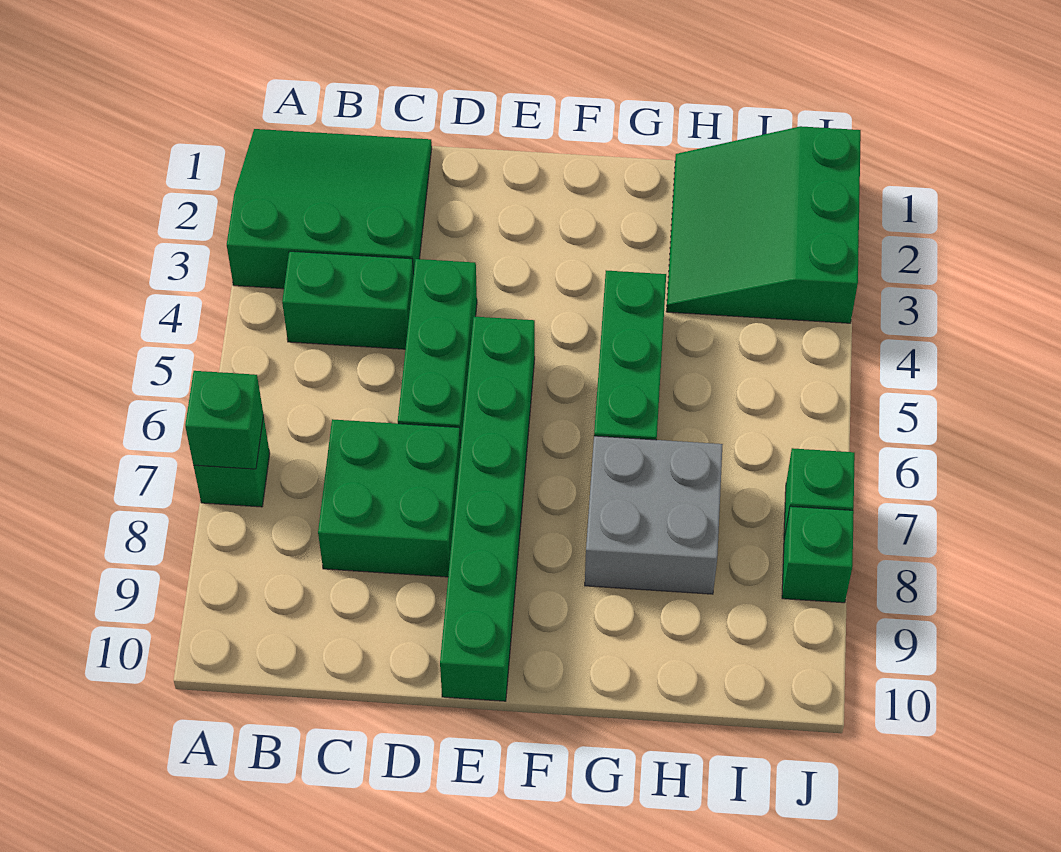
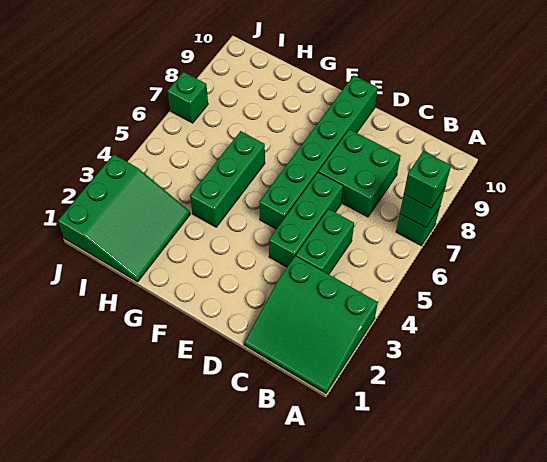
green brick B4:C4 level 1 -> green brick C4:C5 level 1
grey brick G7:H8 level 1 -> none
green brick J8 level 1 -> green brick A7 level 3

